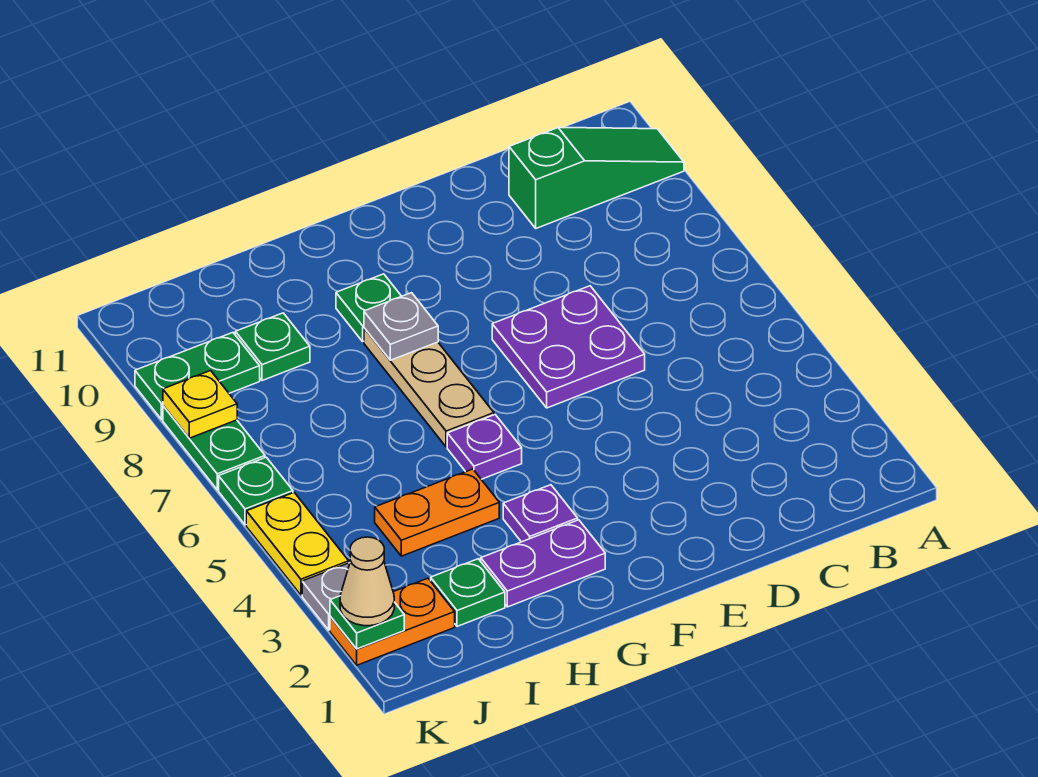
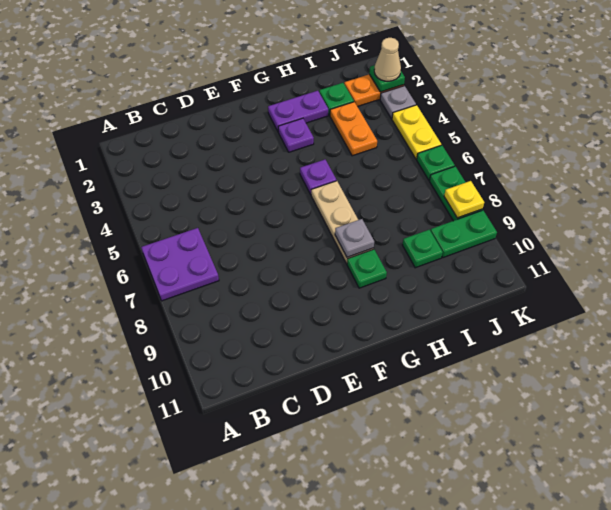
green slope A10:C10 level 1 top C -> none
purple plate D6:E7 level 1 -> purple plate A6:B7 level 1
orange plate H4:I4 level 1 -> orange plate I3:I4 level 1

